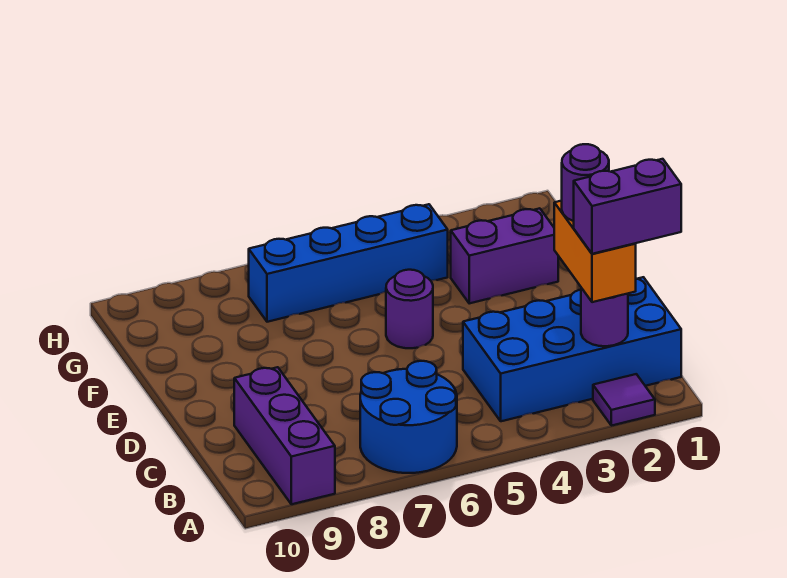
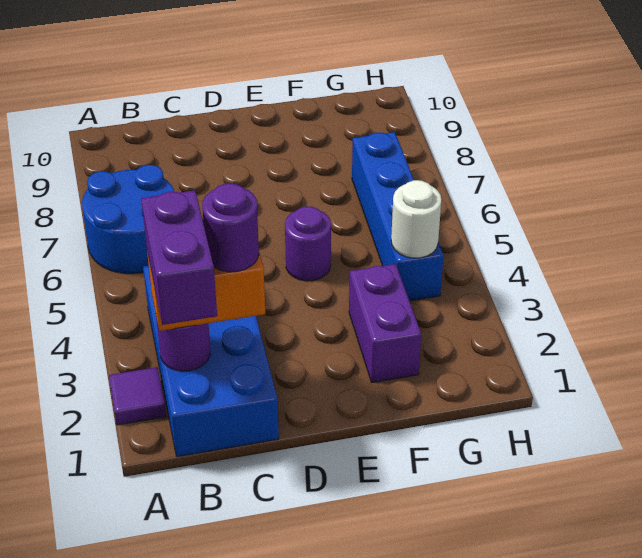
purple brick A9:C9 level 1 -> none
none -> white round brick G4 level 2

